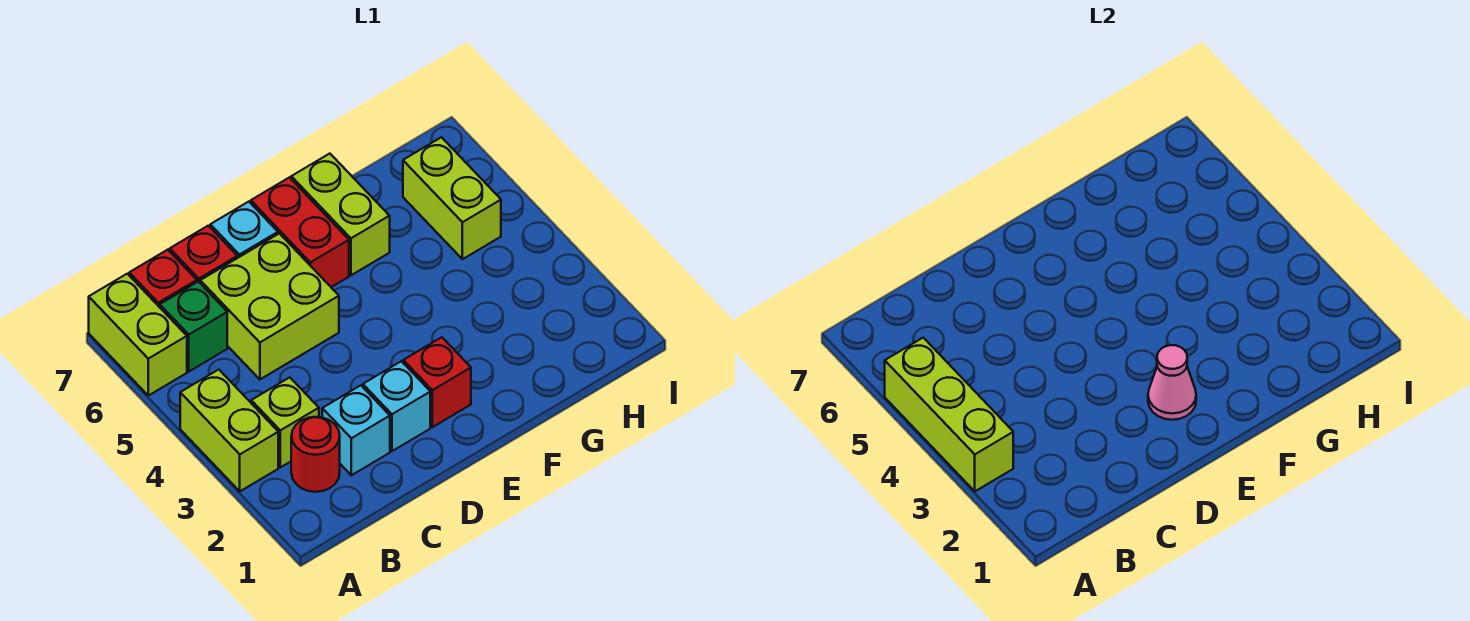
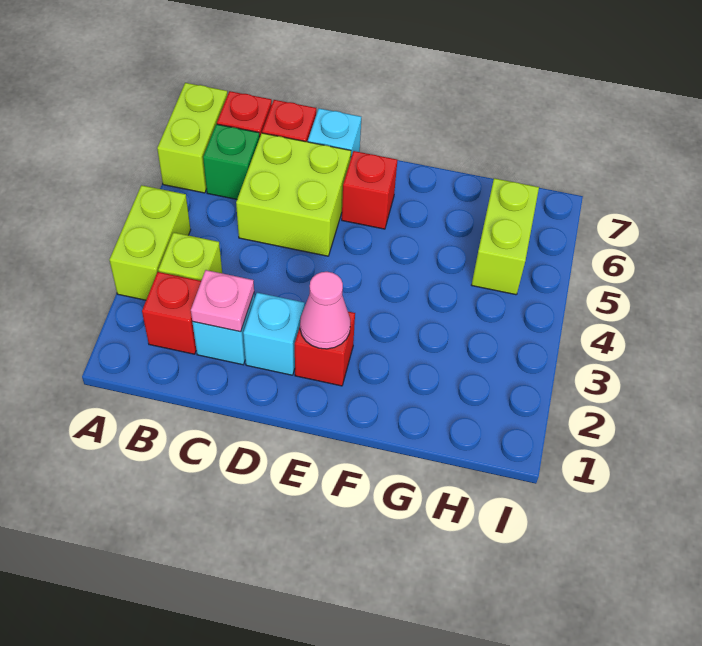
lime brick A3:A5 level 2 -> none
red round brick B2 level 1 -> red brick B2 level 1
none -> pink plate C2 level 2
red brick E6:E7 level 1 -> red brick E6 level 1
lime brick F6:F7 level 1 -> none

